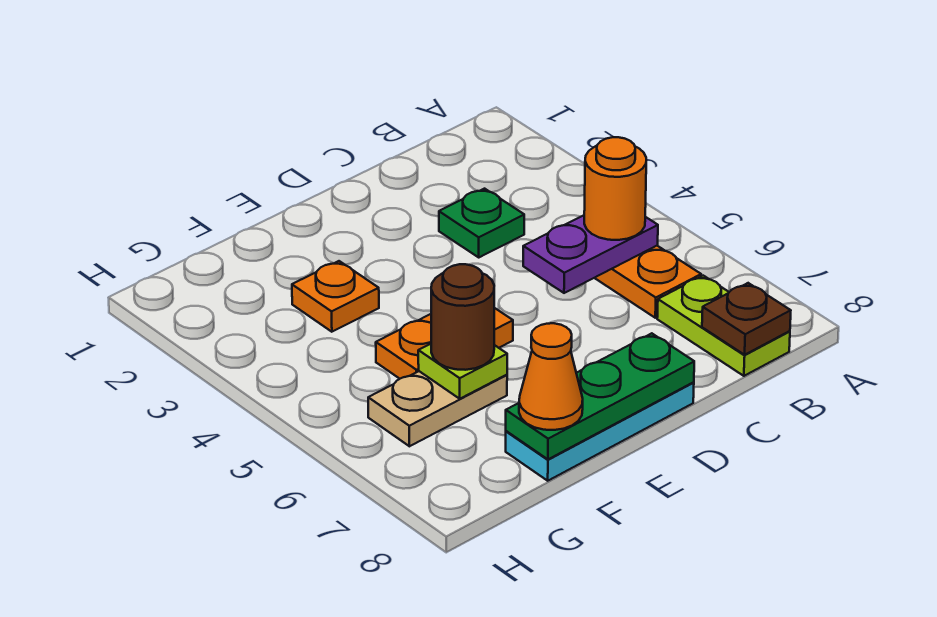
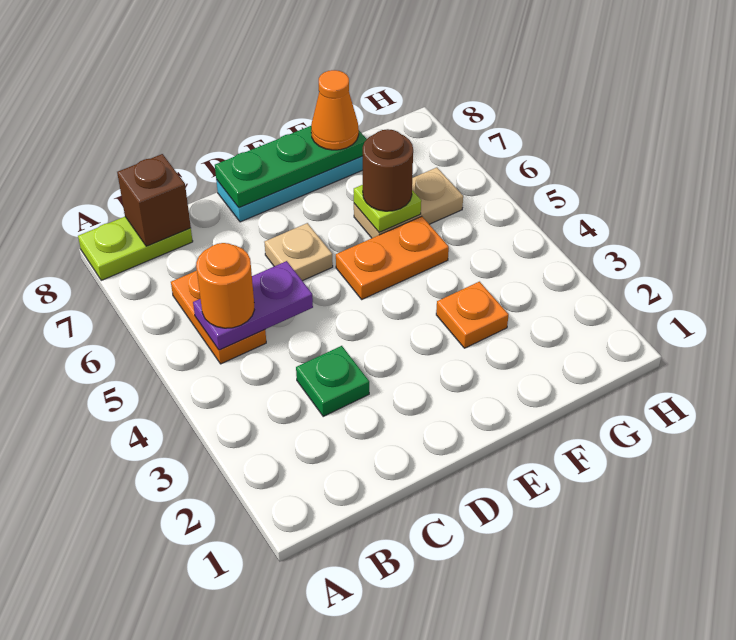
lime plate B7:B8 level 1 -> lime plate A8:B8 level 1
brown plate B8 level 2 -> brown brick B8 level 2
none -> tan plate D6 level 1

